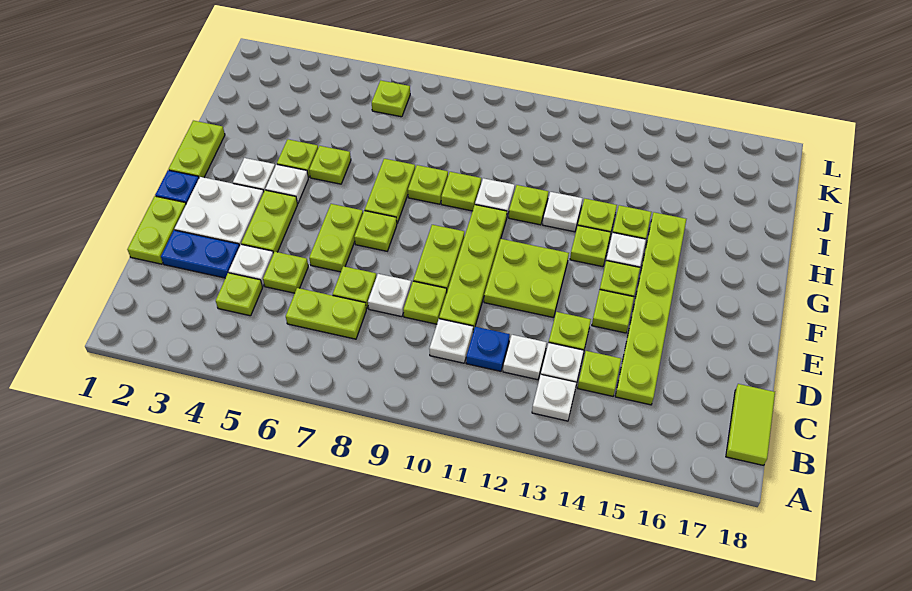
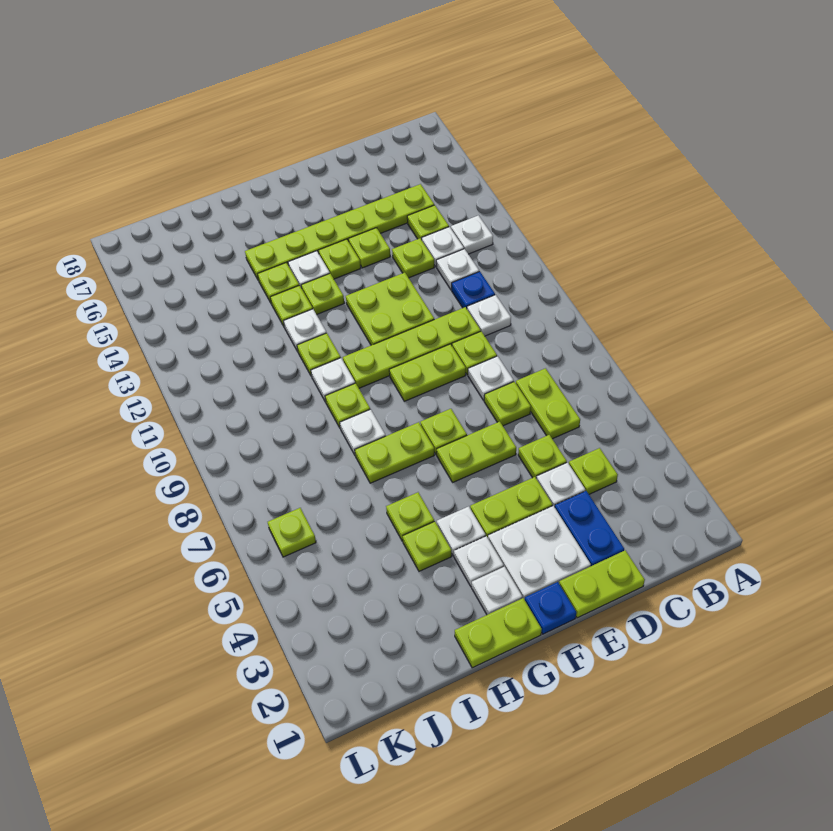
lime tile B18:C18 level 1 -> none
none -> white plate G2 level 1
lime plate H8 level 1 -> white plate H8 level 1

